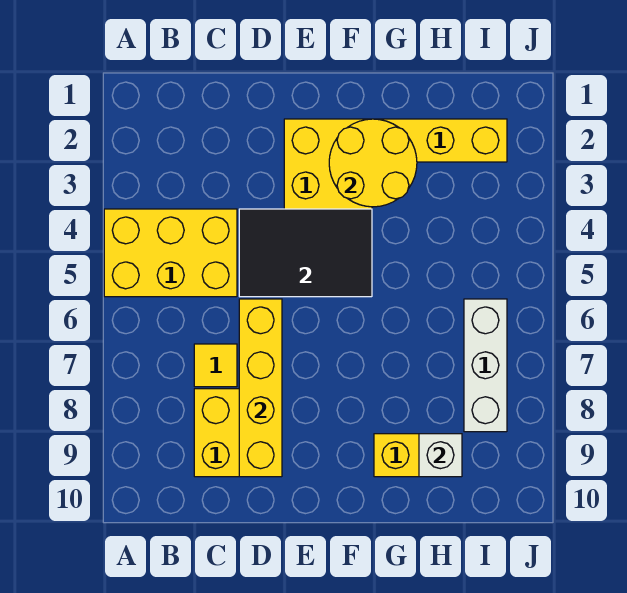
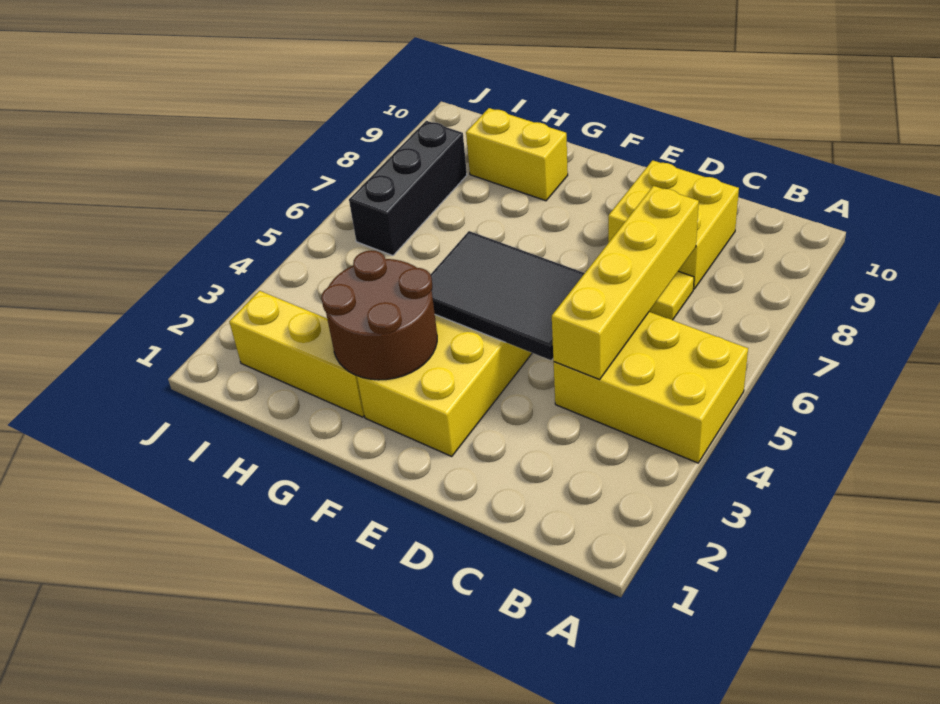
yellow brick D6:D9 level 2 -> yellow brick C4:C7 level 2
yellow round brick F2:G3 level 2 -> brown round brick F2:G3 level 2
white brick H9 level 2 -> none
white brick I6:I8 level 1 -> black brick I6:I8 level 1

